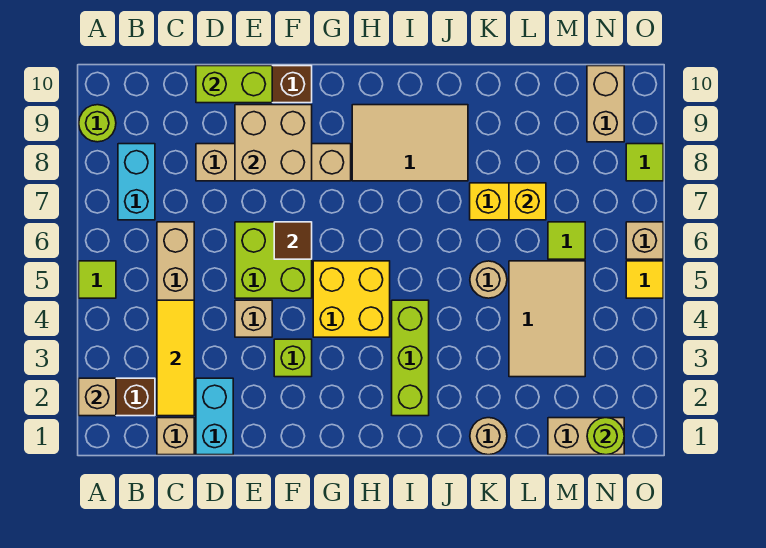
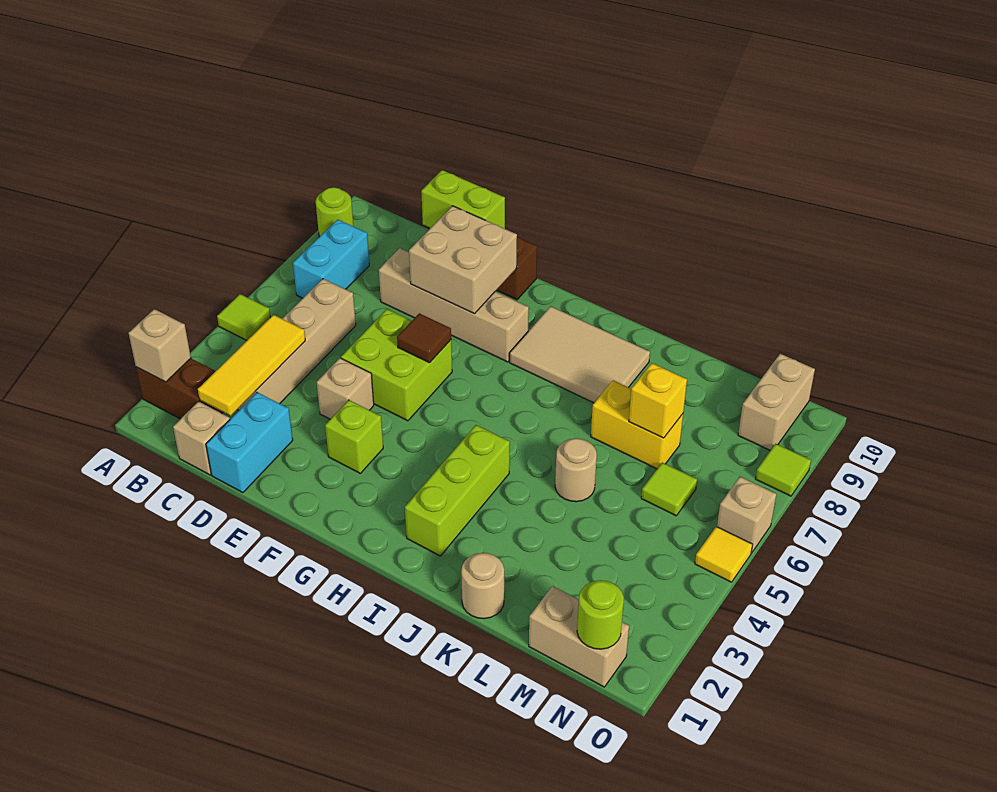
yellow brick G4:H5 level 1 -> none
tan tile L3:M5 level 1 -> none

